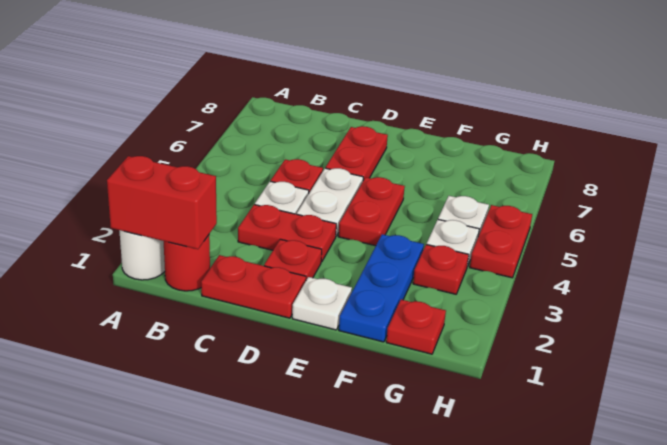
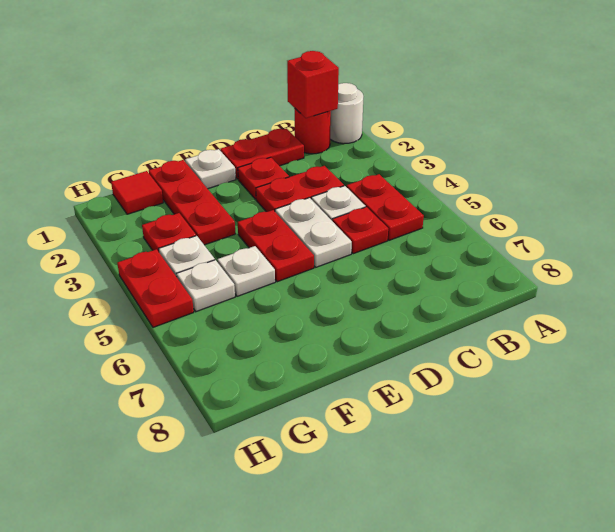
red brick A1:B1 level 2 -> red brick B1 level 2
red plate D6:D7 level 1 -> red plate B4:B5 level 1
blue plate F1:F3 level 1 -> red plate F1:F3 level 1
none -> white plate F5 level 1
red plate G1 level 1 -> red tile G1 level 1

